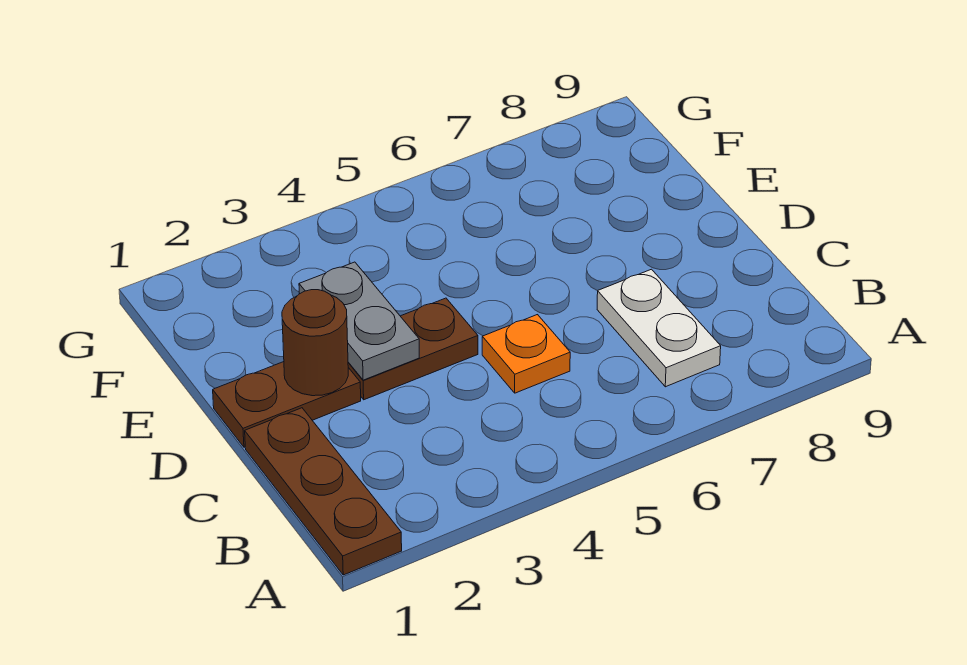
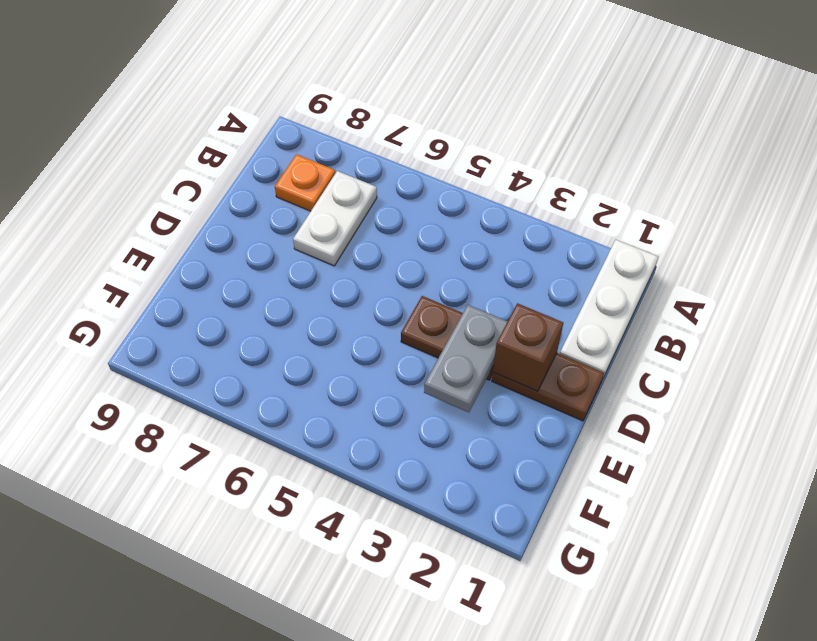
brown plate A1:C1 level 1 -> white plate A1:C1 level 1
orange plate C5 level 1 -> orange plate B8 level 1
brown round brick D2 level 2 -> brown brick D2 level 2

